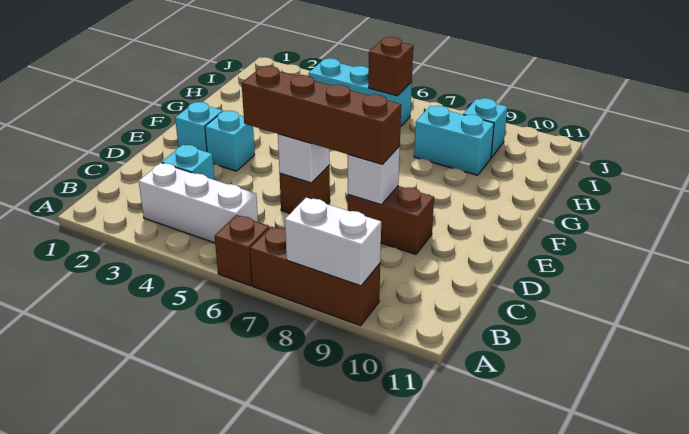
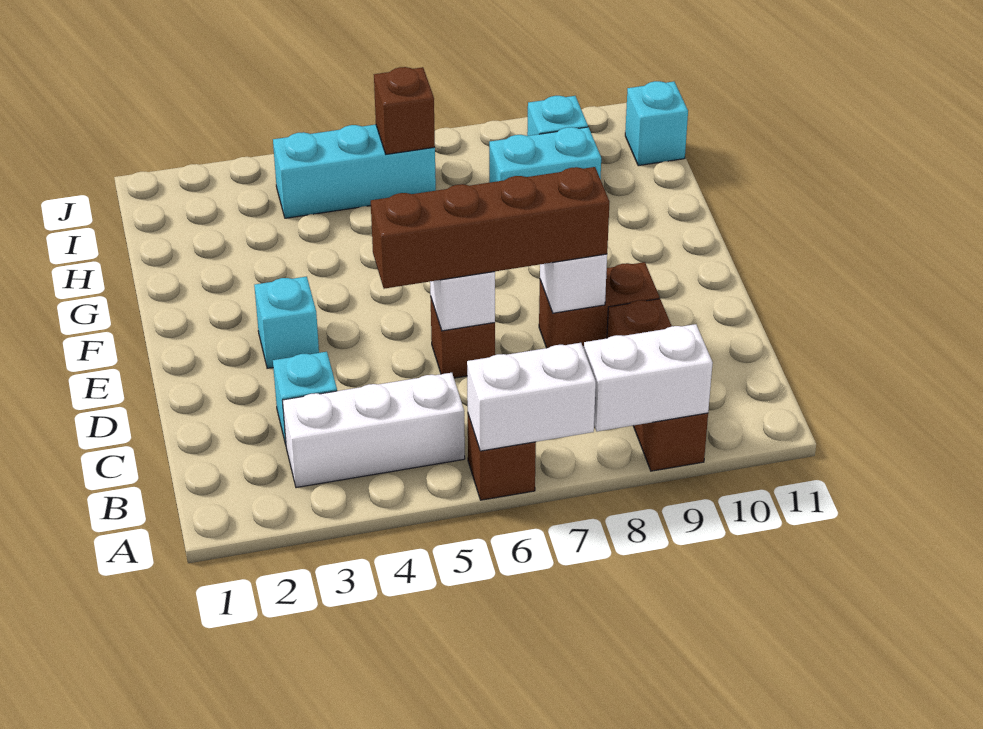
none -> white brick A6:A7 level 2
brown brick A7:A9 level 1 -> brown brick A9:C9 level 1
cyan brick E2 level 1 -> cyan brick I11 level 1

